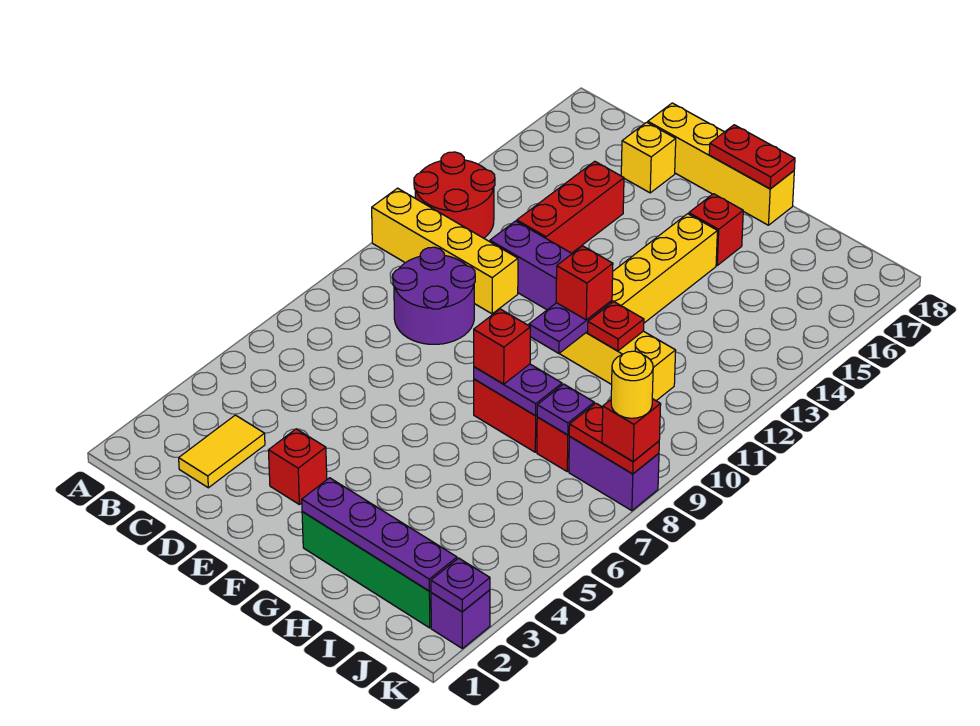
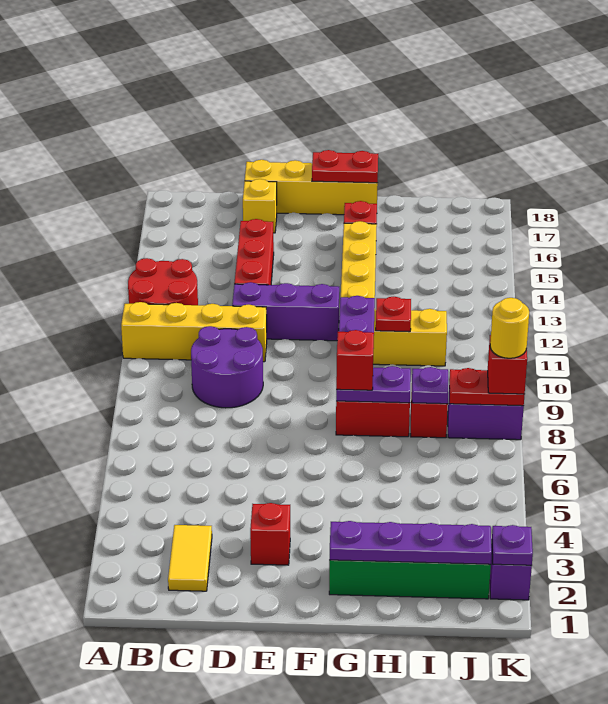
red brick G11 level 3 -> none

